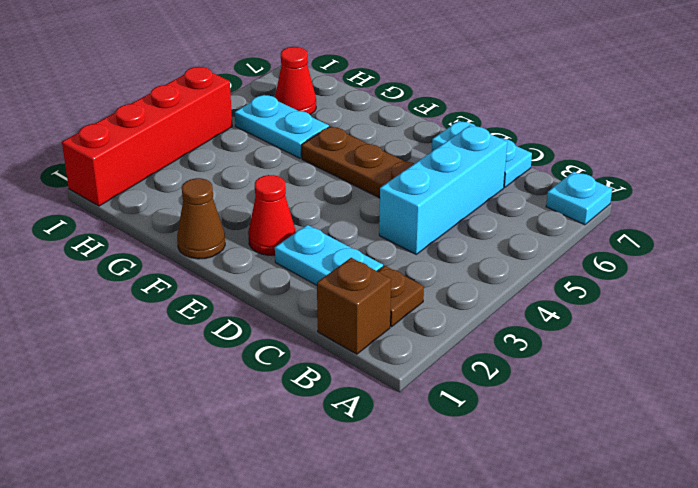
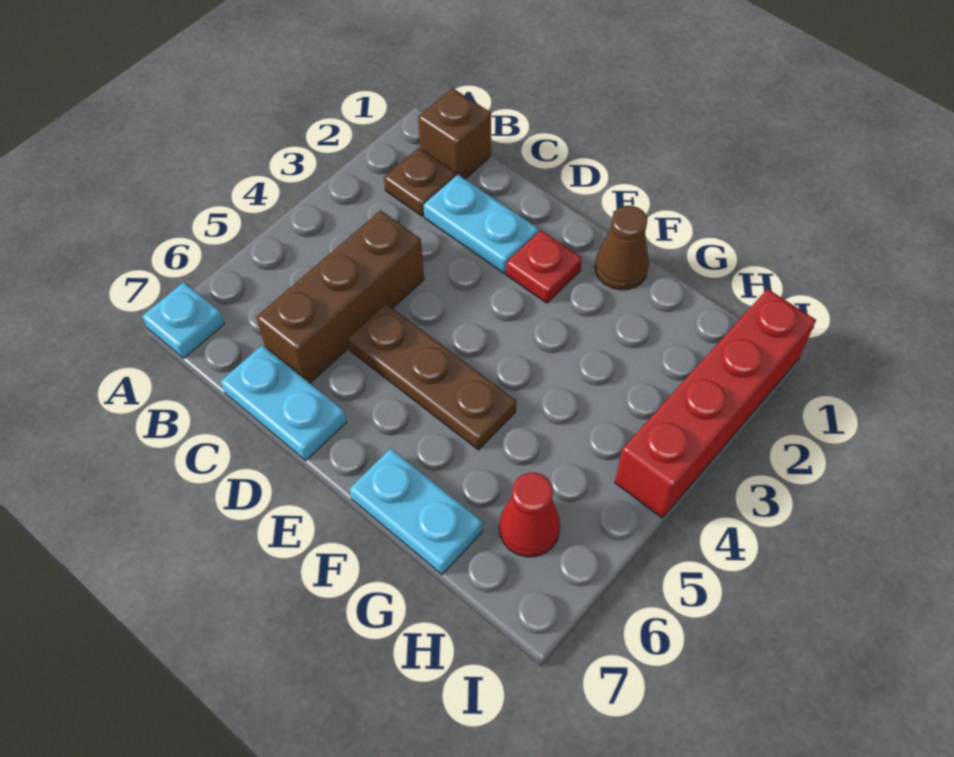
cyan brick C4:C6 level 1 -> brown brick C4:C6 level 1
red cone E2 level 1 -> red plate E2 level 1
cyan plate G5:H5 level 1 -> cyan plate F7:G7 level 1

